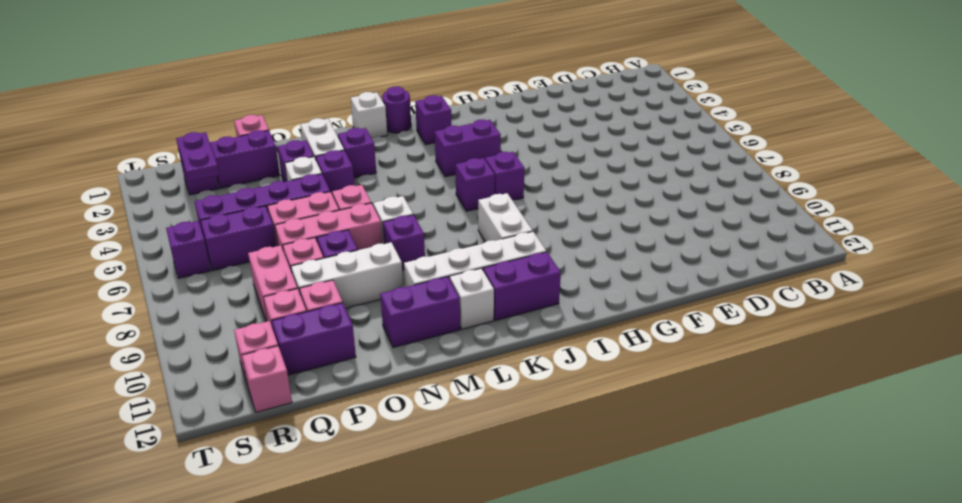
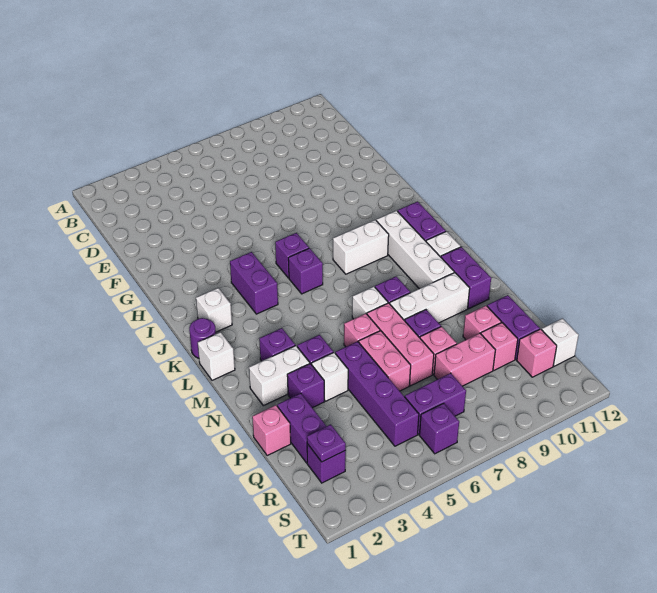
purple brick J2 level 1 -> white brick J2 level 1
white brick N9:P9 level 1 -> white brick N8:N10 level 1
purple brick Q6:R6 level 1 -> purple brick R6:R7 level 1
purple plate R2:R3 level 2 -> purple plate R2 level 2
pink brick R12 level 1 -> white brick R12 level 1

